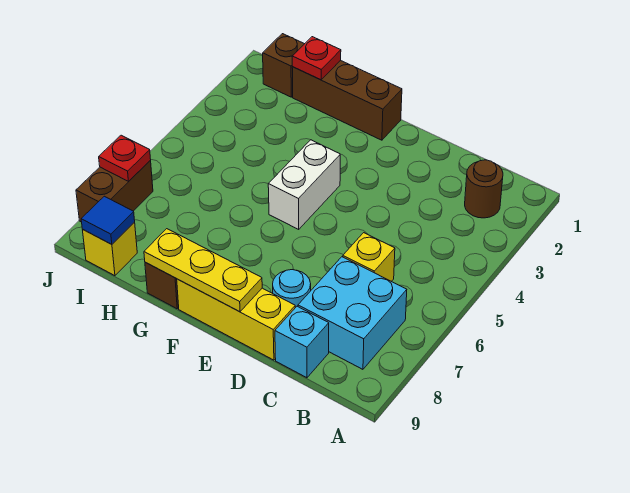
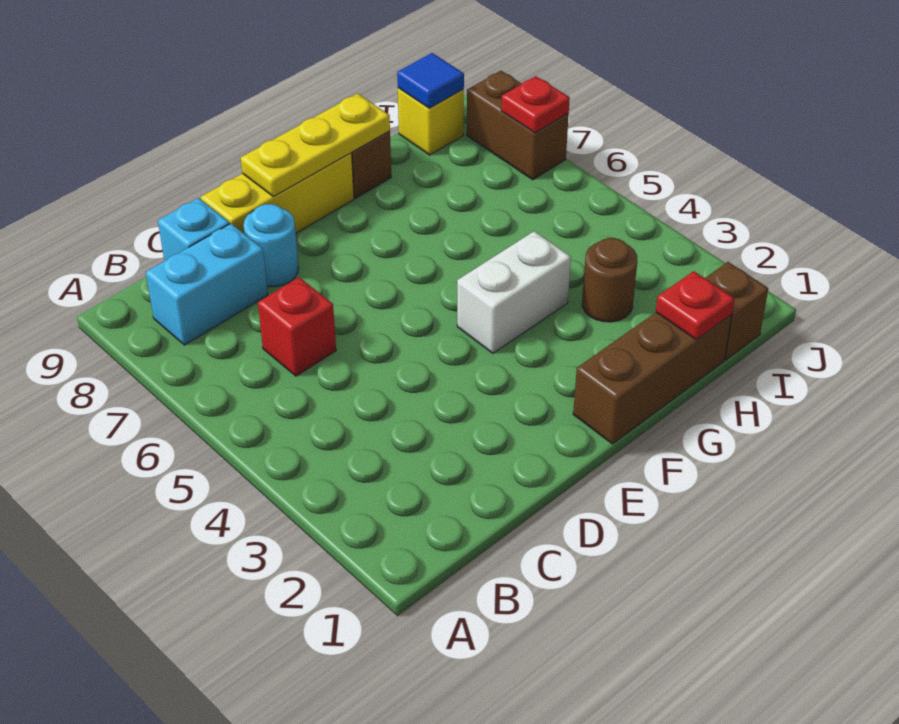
brown round brick B2 level 1 -> brown round brick H3 level 1
cyan brick B7:C8 level 1 -> cyan brick B8:C8 level 1
yellow brick C6 level 1 -> red brick C6 level 1
white brick F4:F5 level 1 -> white brick F4:G4 level 1

